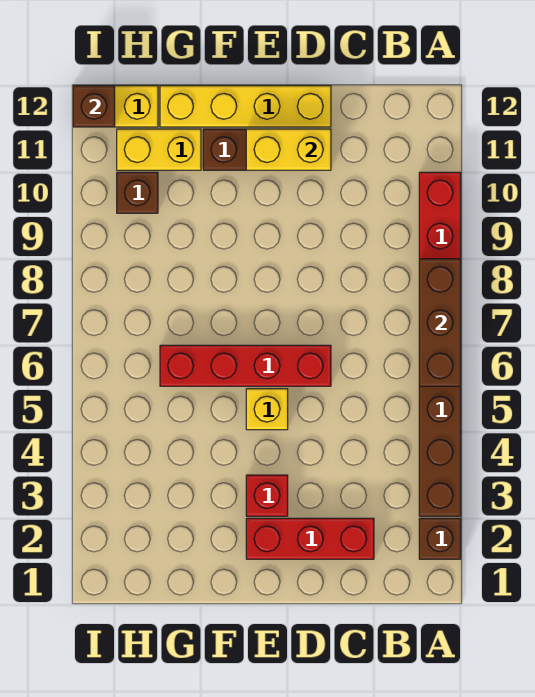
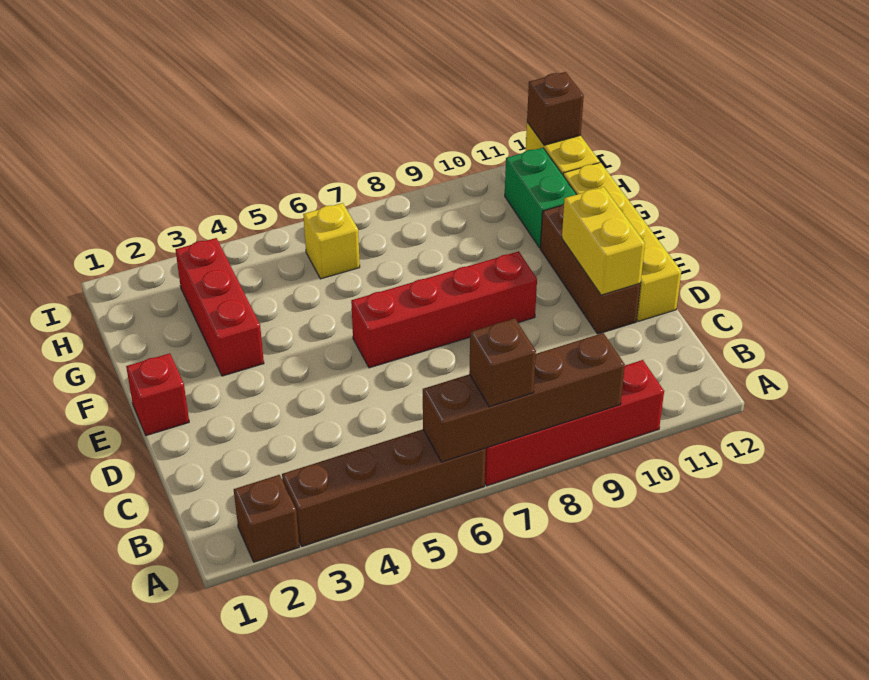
brown brick A6:A8 level 2 -> brown brick A6:A9 level 2
red brick C2:E2 level 1 -> red brick F3:H3 level 1
red brick D6:G6 level 1 -> red brick E6:E9 level 1
red brick E3 level 1 -> red brick E1 level 1
yellow brick E5 level 1 -> yellow brick H6 level 1
yellow brick G11:H11 level 1 -> green brick G11:H11 level 1
brown brick H10 level 1 -> brown brick A7 level 3

